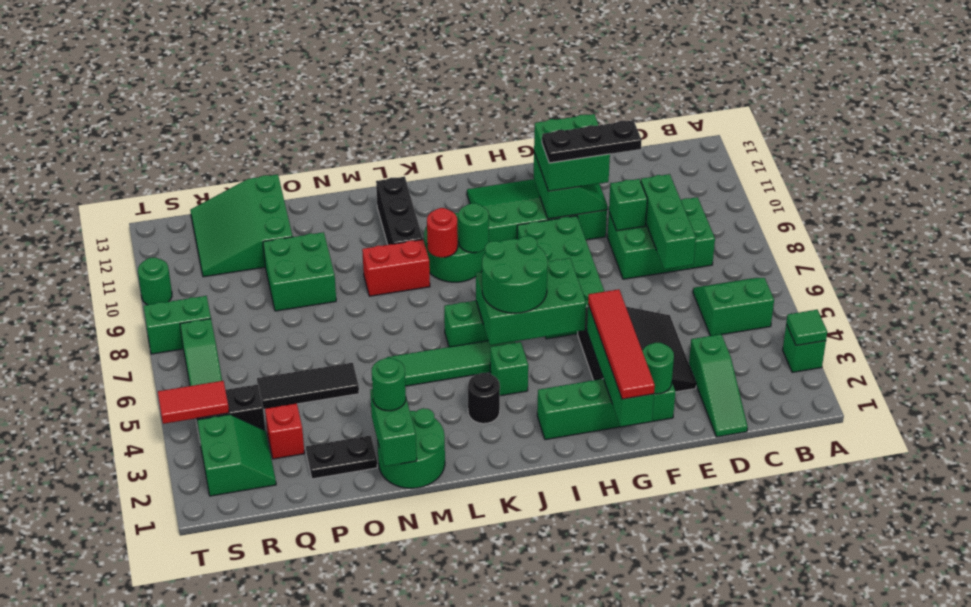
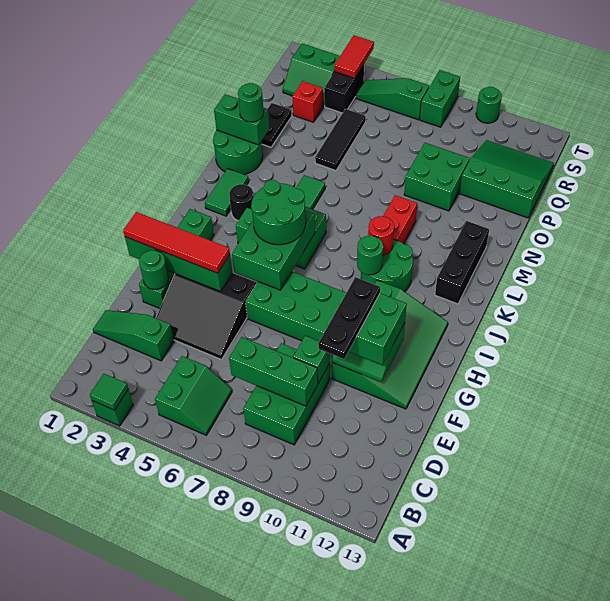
none -> green tile K2:L2 level 1
black brick L10:L12 level 1 -> black brick K12:M12 level 1

